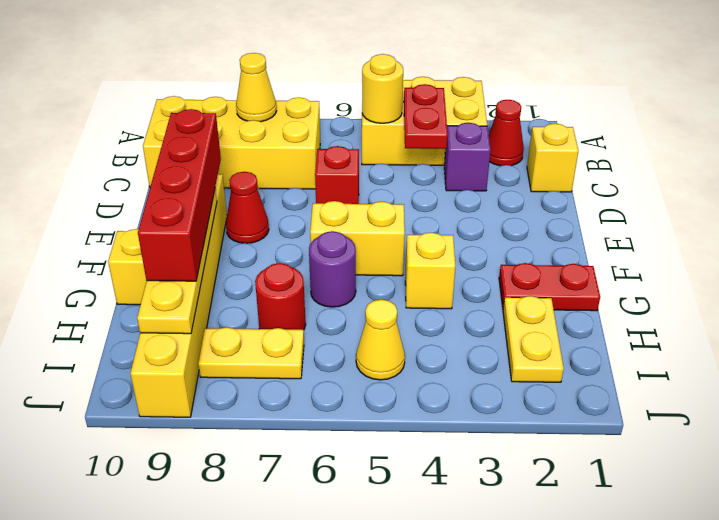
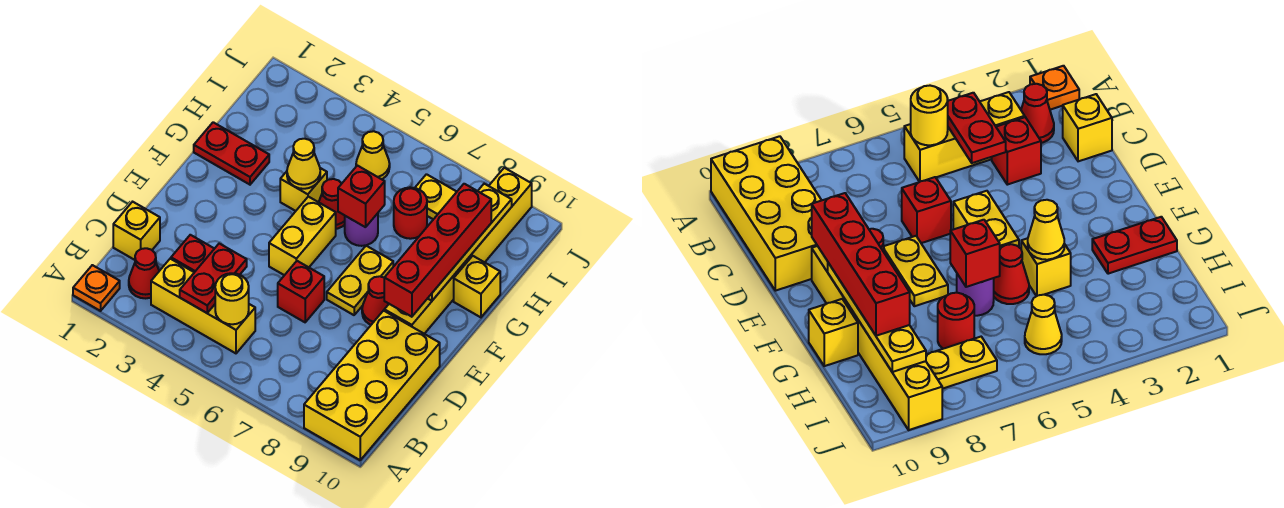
none -> orange plate A1 level 1
yellow brick A3:B5 level 1 -> yellow brick B3:B5 level 1
yellow brick B7:C10 level 1 -> yellow brick A9:D10 level 1
yellow cone B8 level 2 -> yellow cone G4 level 2
purple brick C3 level 1 -> red brick C3 level 1
yellow brick F5:F6 level 1 -> yellow brick E5:F5 level 1
none -> red cone G5 level 1
none -> red brick G6 level 2
yellow plate H2:I2 level 1 -> yellow plate E7:F7 level 1

